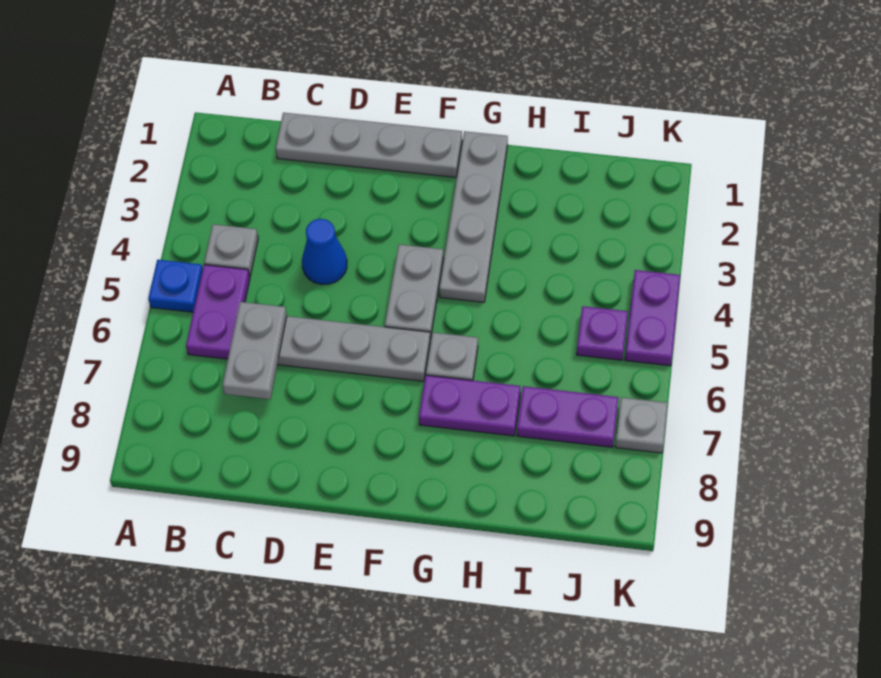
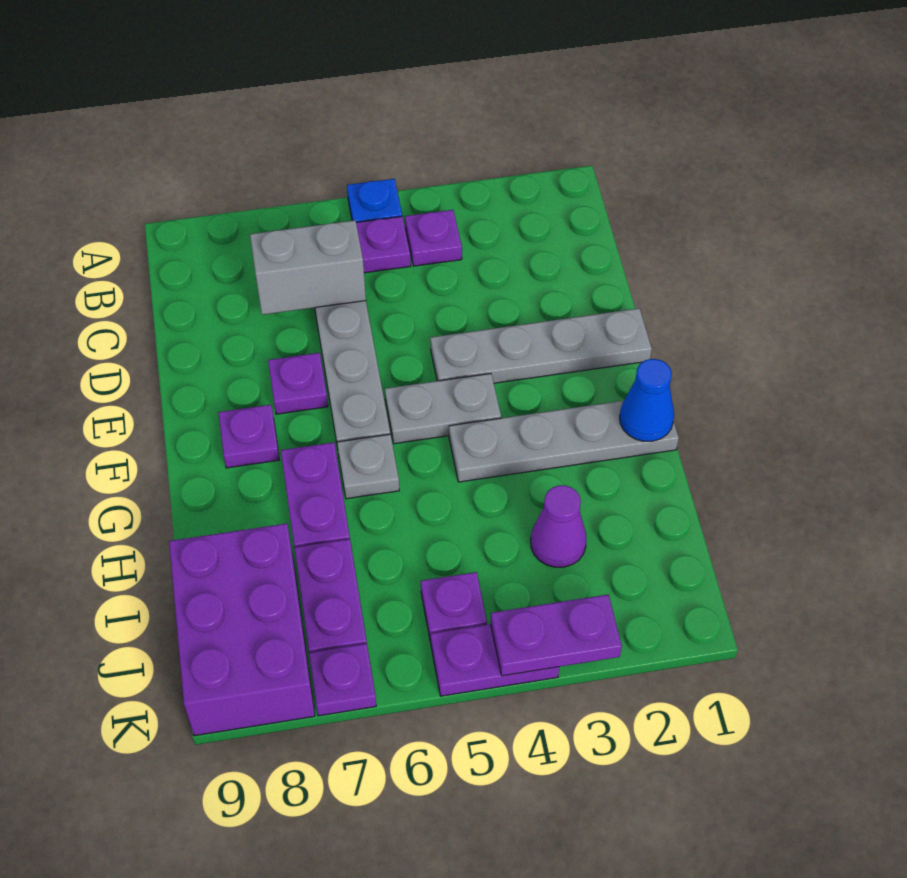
grey plate B4 level 1 -> purple plate B4 level 1
grey plate C1:F1 level 1 -> grey plate E1:E4 level 1
grey plate C6:C7 level 2 -> grey brick C6:C7 level 2
blue cone D4 level 1 -> blue cone G1 level 2
none -> purple plate E7 level 1
none -> purple plate F8 level 1
none -> purple cone I3 level 1
none -> purple brick I8:K9 level 1
none -> purple plate K3:K4 level 2
grey plate K7 level 1 -> purple plate K7 level 1

